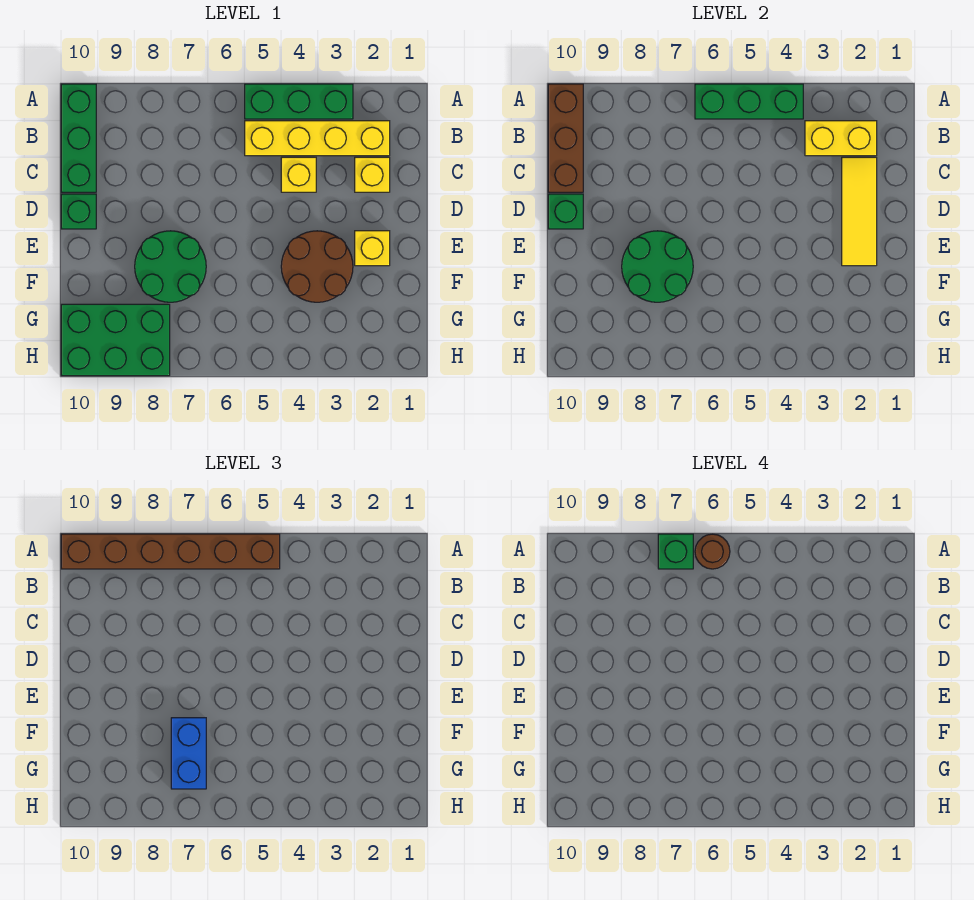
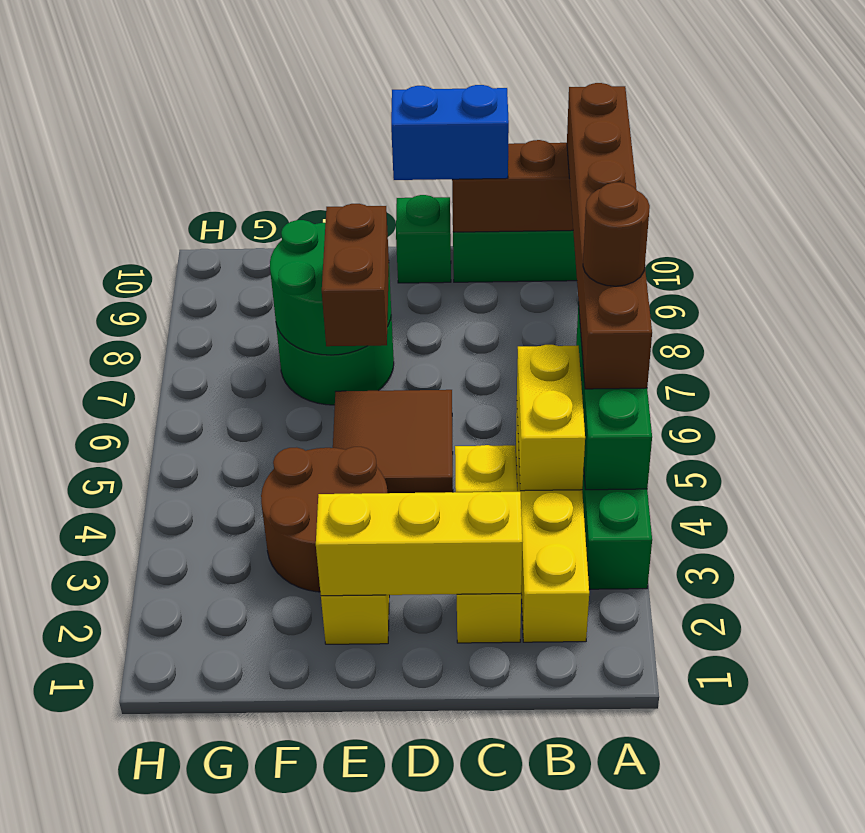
green brick A7 level 4 -> none
yellow brick B2:B3 level 2 -> yellow brick B4:B5 level 2
yellow tile C2:E2 level 2 -> yellow brick C2:E2 level 2
none -> brown tile D5:E6 level 1
green brick D10 level 2 -> none
none -> brown brick E6:E7 level 3
blue brick F7:G7 level 3 -> blue brick C10:D10 level 3
green brick G8:H10 level 1 -> none

